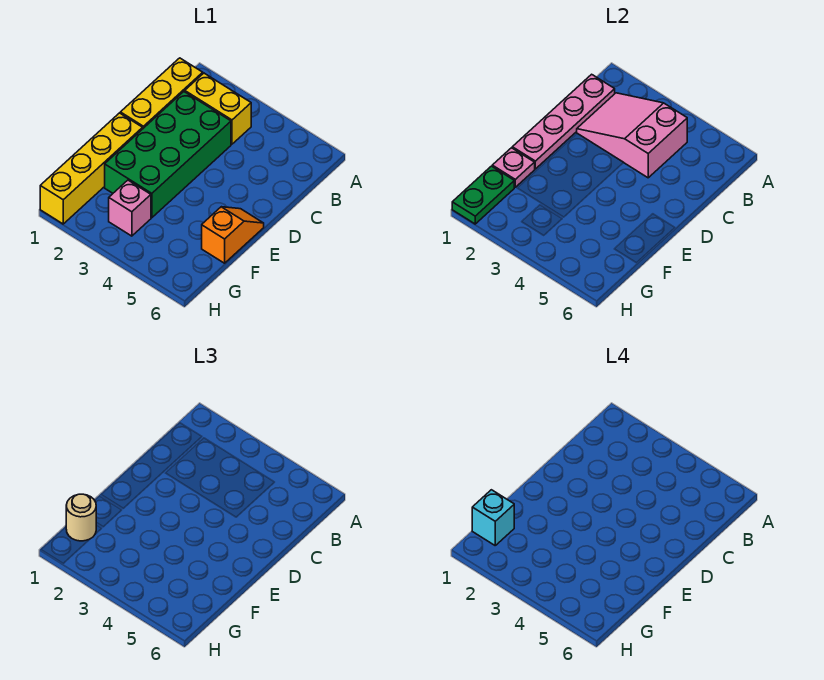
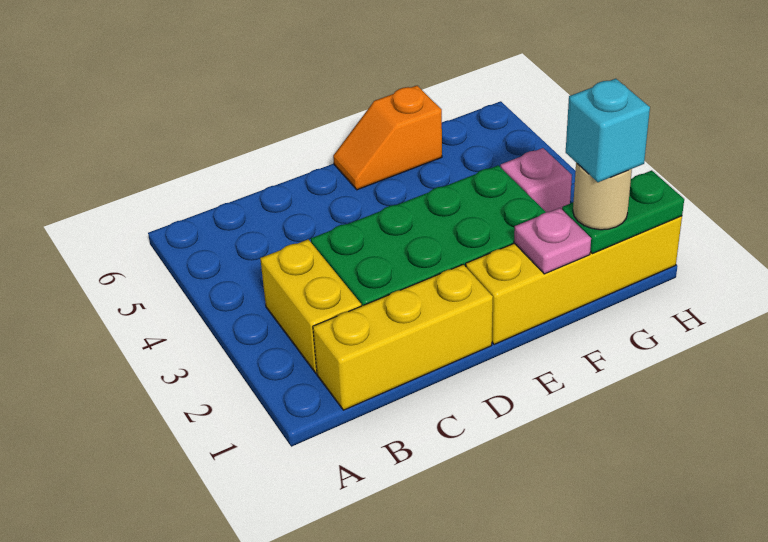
pink plate B1:E1 level 2 -> none
pink slope B2:C4 level 2 top 4 -> none

